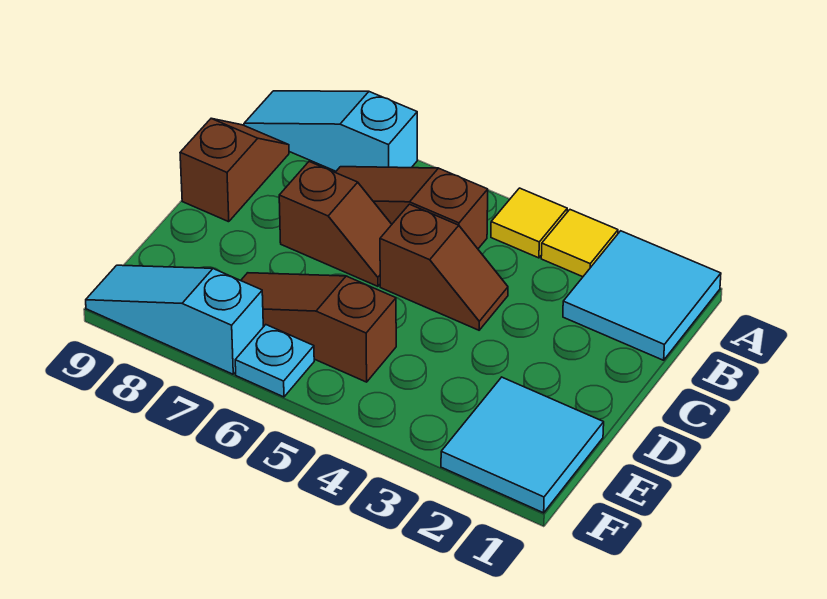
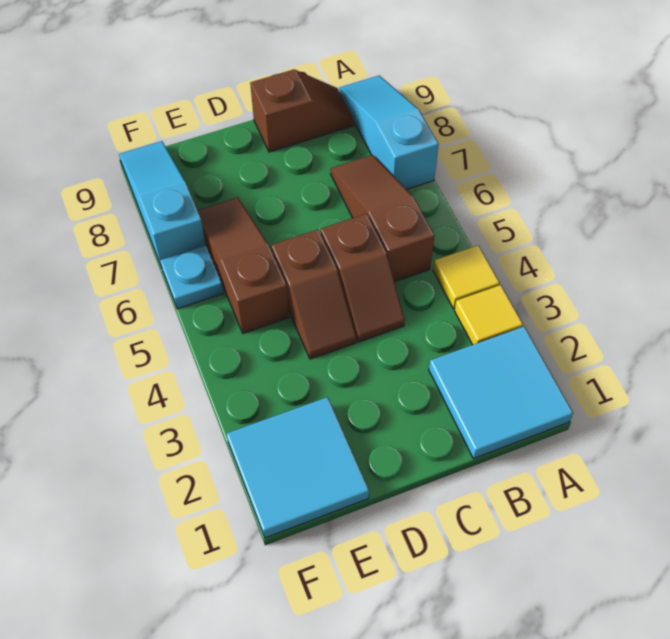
brown slope C6:C7 level 1 top 7 -> brown slope D4:D5 level 1 top 5

